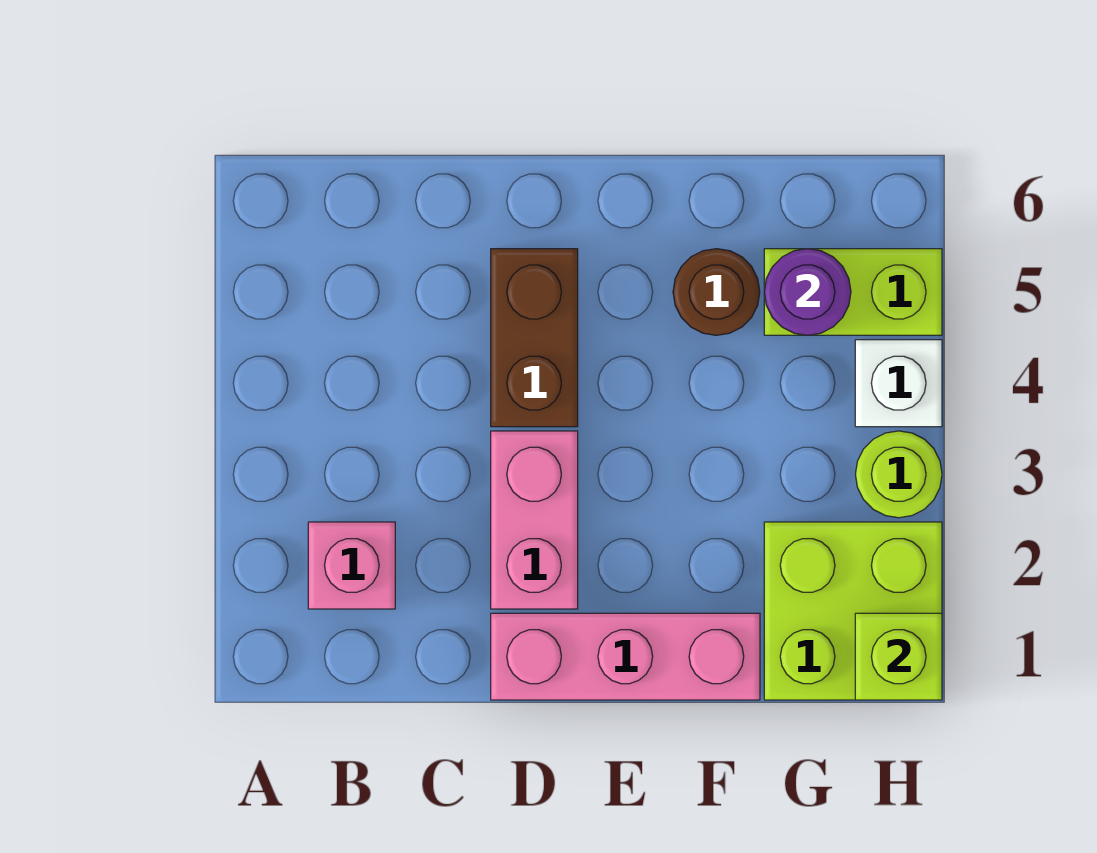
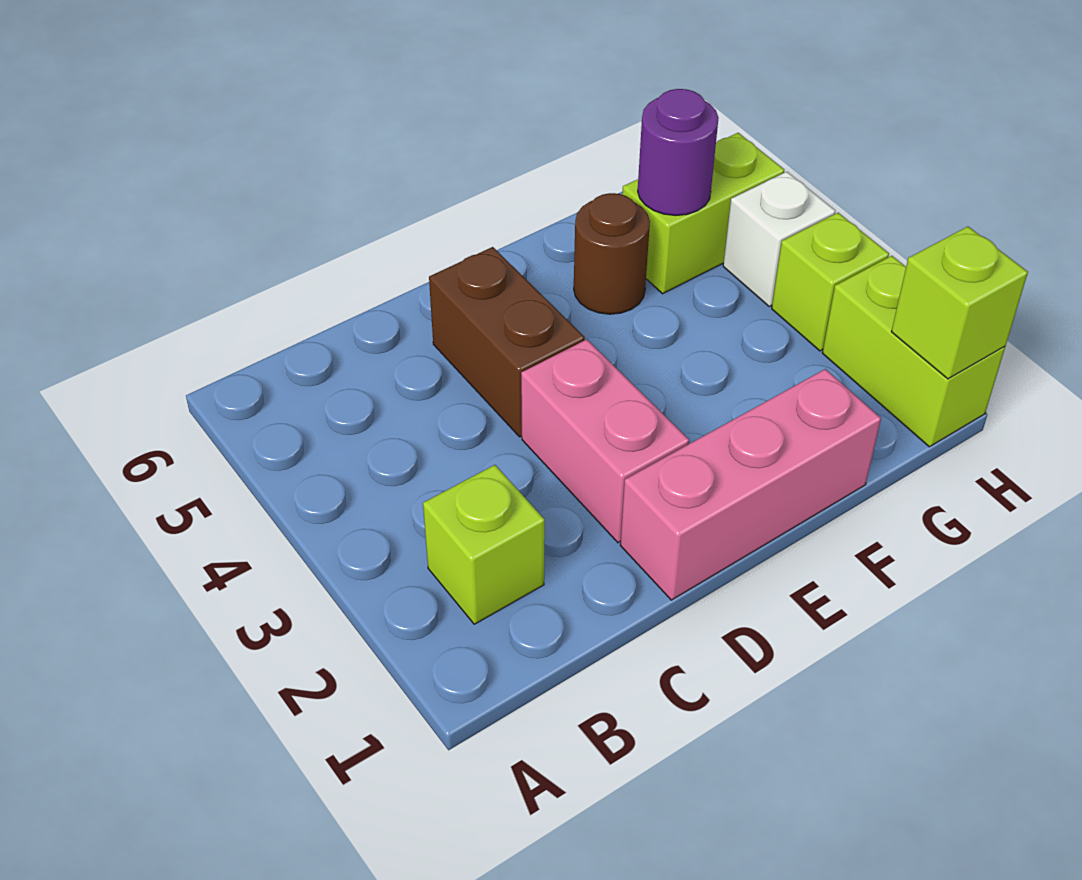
pink brick B2 level 1 -> lime brick B2 level 1
lime brick G1:H2 level 1 -> lime brick H1:H2 level 1
lime round brick H3 level 1 -> lime brick H3 level 1

